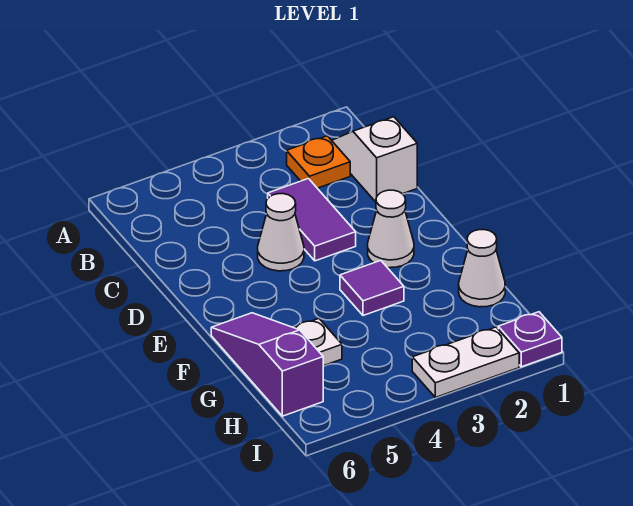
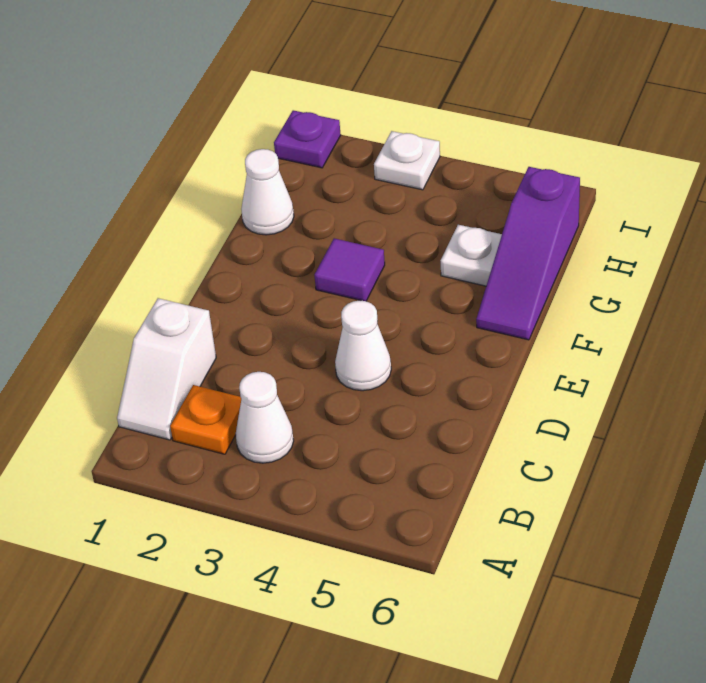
purple tile C3:D3 level 1 -> none
white cone E2 level 1 -> white cone B3 level 1
white plate I2:I3 level 1 -> white plate I3 level 1

